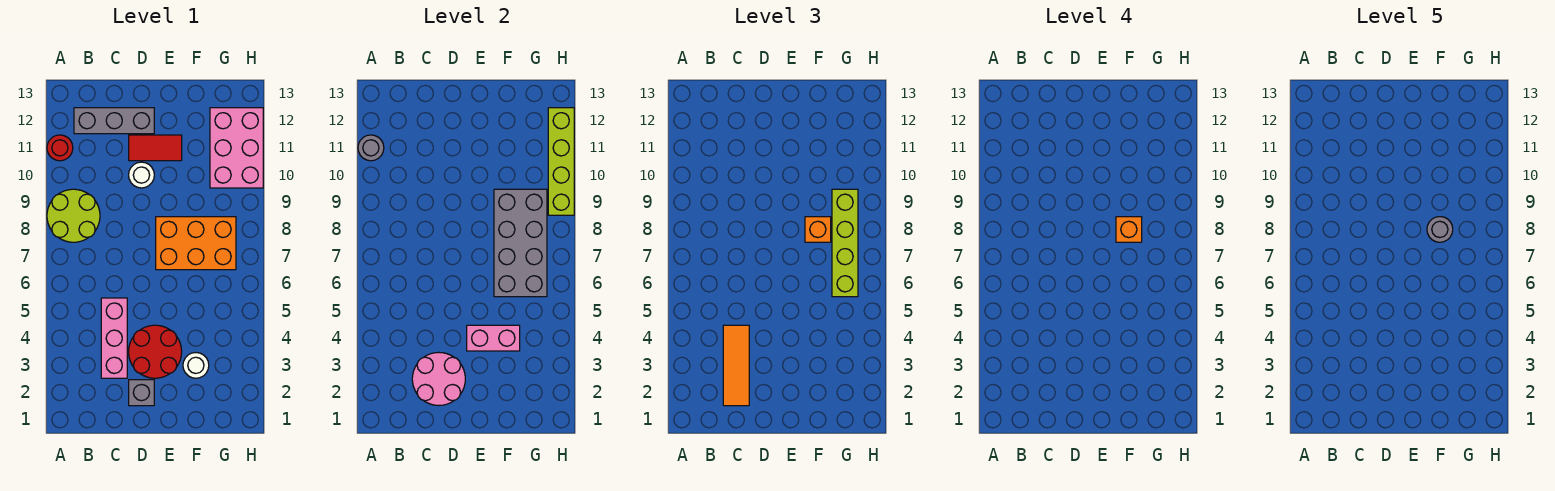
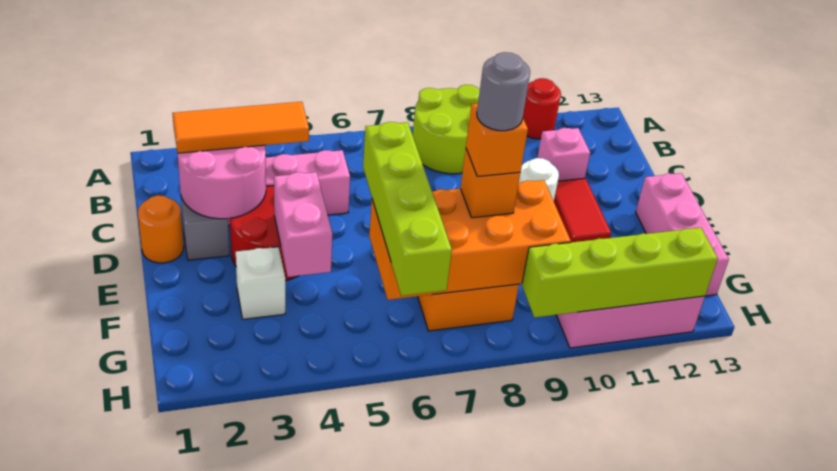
grey round brick A11 level 2 -> none
grey brick B12:D12 level 1 -> none
none -> pink brick C11 level 1
none -> orange round brick D1 level 1
none -> pink brick E13:G13 level 1
white round brick F3 level 1 -> white brick F3 level 1
grey brick F6:G9 level 2 -> orange brick F6:G9 level 2
lime brick G6:G9 level 3 -> lime brick E6:H6 level 3

